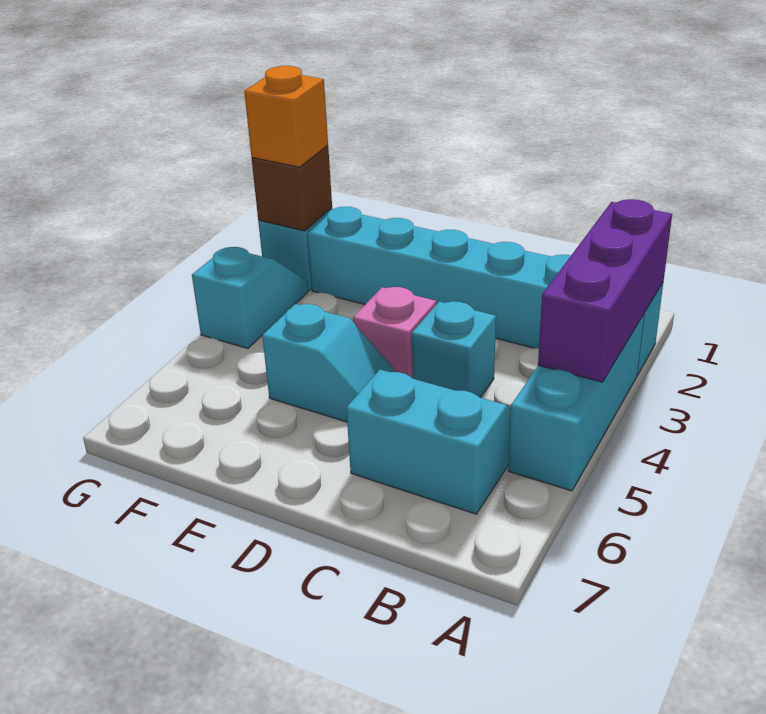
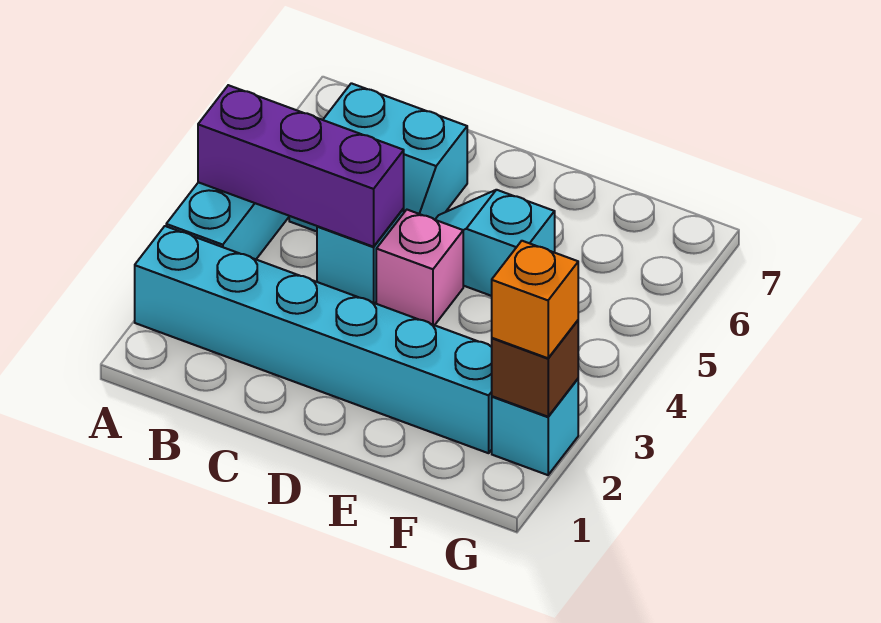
purple brick A2:A4 level 2 -> purple brick A4:C4 level 2
cyan slope G3:G4 level 1 top 4 -> none

